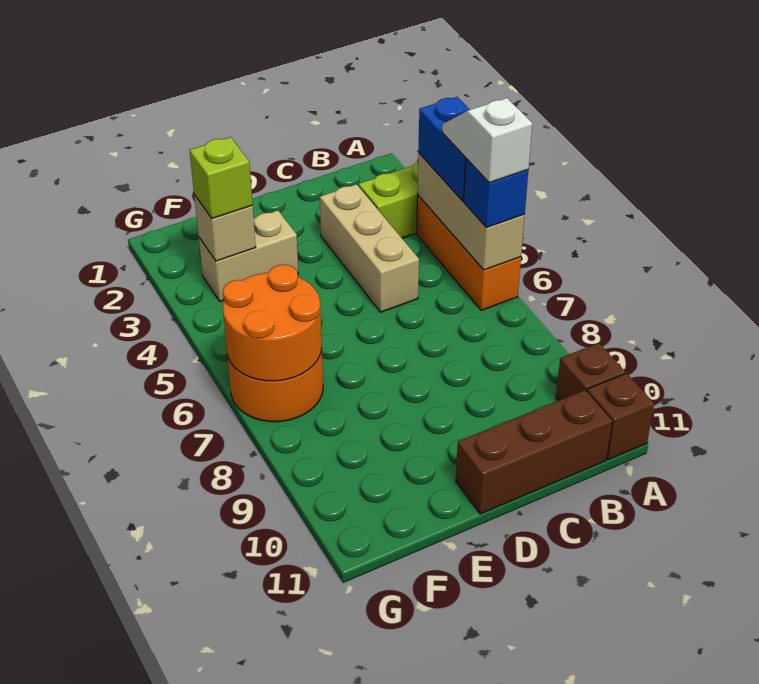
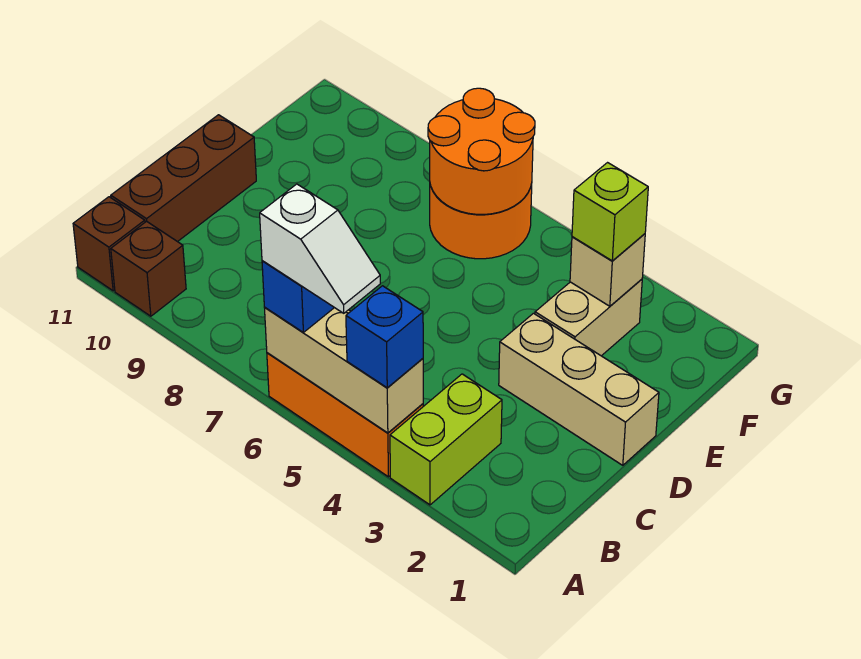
blue brick A4:A5 level 3 -> blue brick A4 level 3
tan brick C3:C5 level 1 -> tan brick D1:D3 level 1

